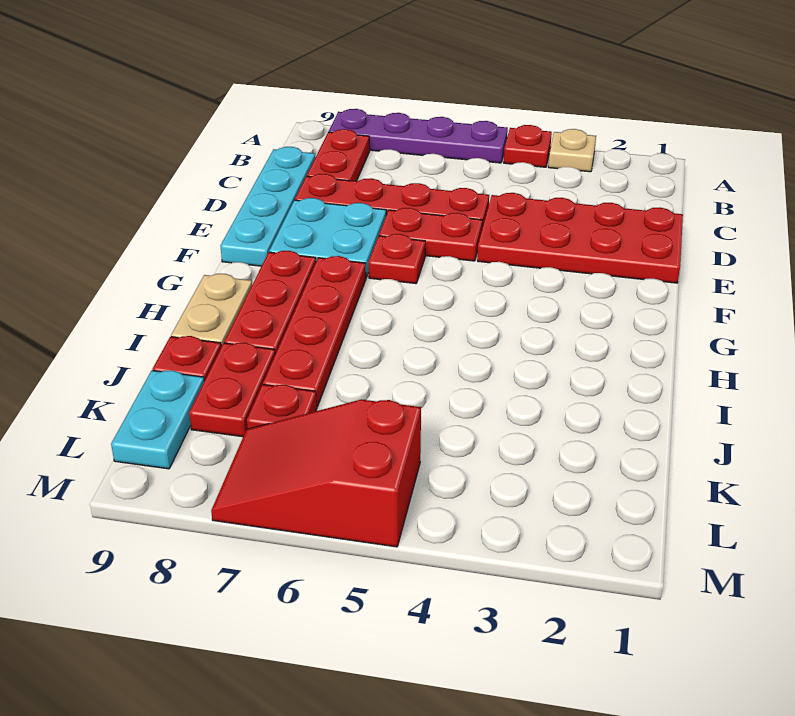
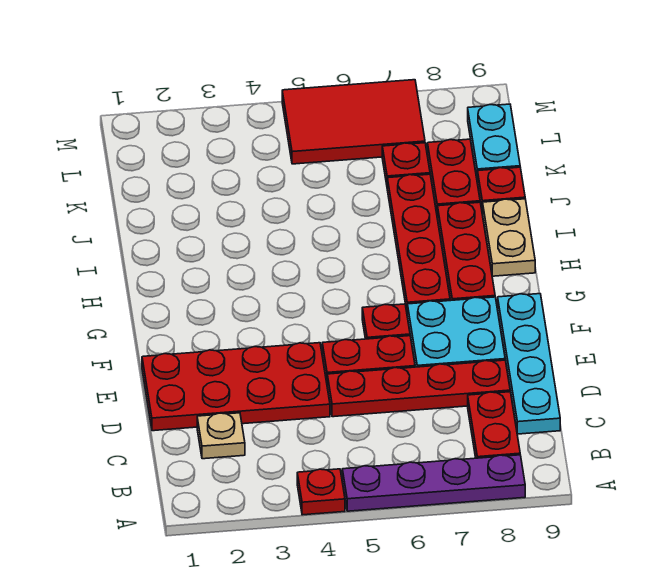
tan plate A3 level 1 -> tan plate C2 level 1
red slope L5:M7 level 1 top 5 -> red tile L5:M7 level 1

